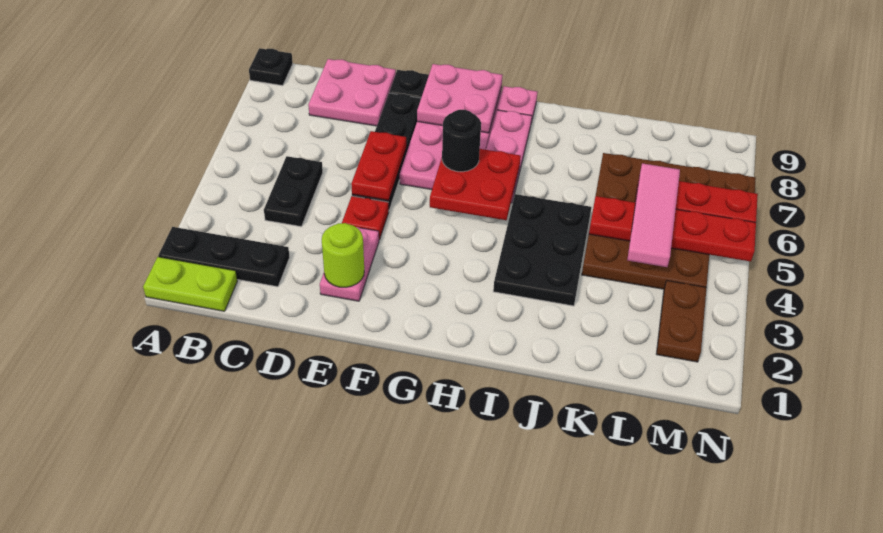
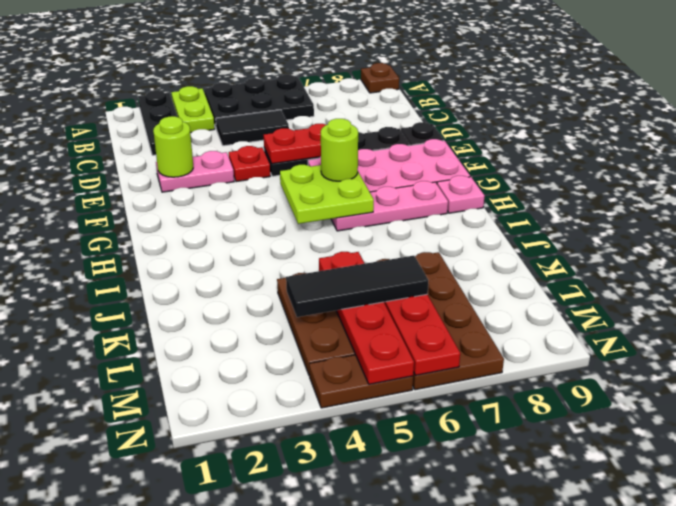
lime plate A1:B1 level 1 -> lime plate A3:B3 level 1
black plate A9 level 1 -> brown plate A9 level 1
black plate C4:C5 level 1 -> black tile C4:C5 level 1
pink plate C8:D9 level 1 -> none
pink plate F8:G9 level 2 -> none
red plate G5:H6 level 2 -> lime plate G5:H6 level 2
black round brick G6 level 3 -> lime round brick G6 level 3
black plate I3:J5 level 1 -> black plate A4:B6 level 1
pink tile L4:L6 level 3 -> black tile L4:L6 level 3
brown plate M2:M3 level 1 -> brown plate N4:N5 level 1

